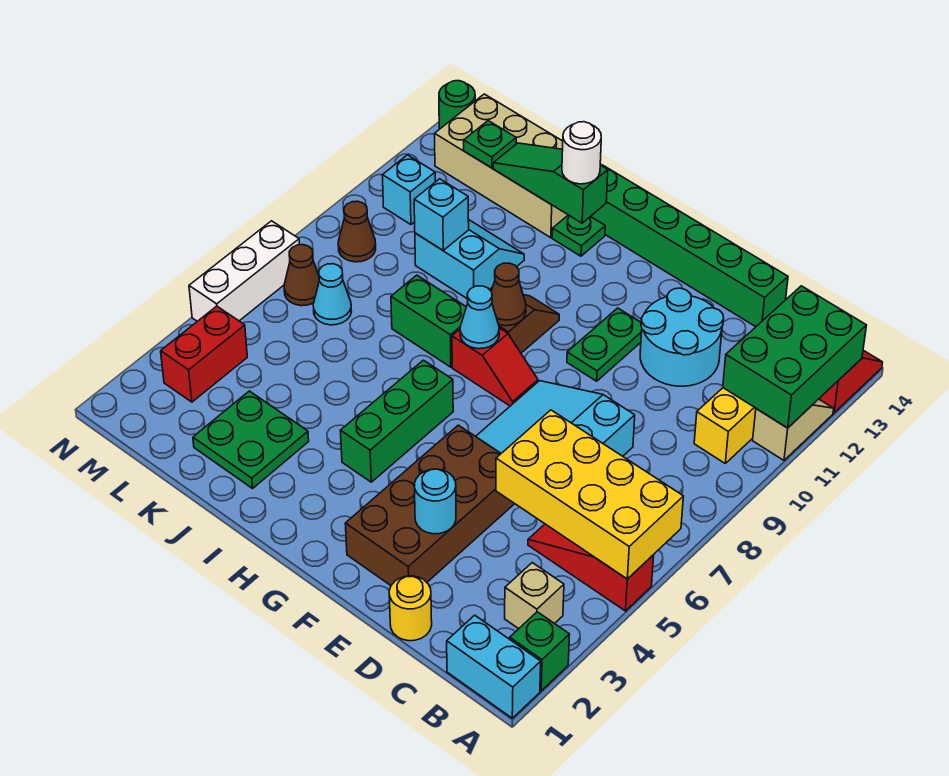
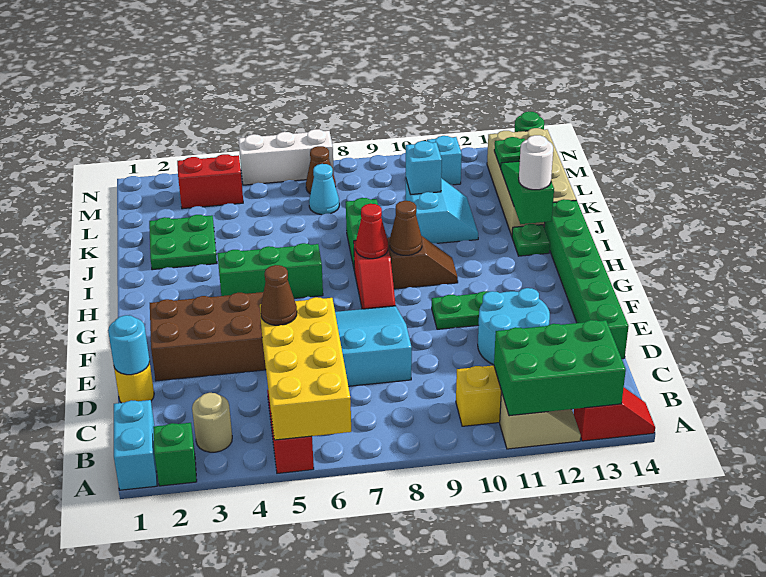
tan brick B3 level 1 -> tan round brick B3 level 1
cyan round brick E3 level 2 -> cyan round brick D1 level 2
cyan cone H8 level 2 -> red cone H8 level 2
brown cone M9 level 1 -> brown cone D5 level 3

